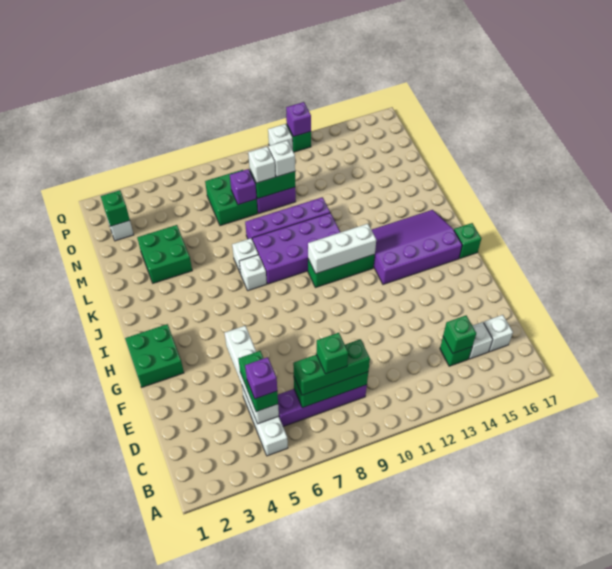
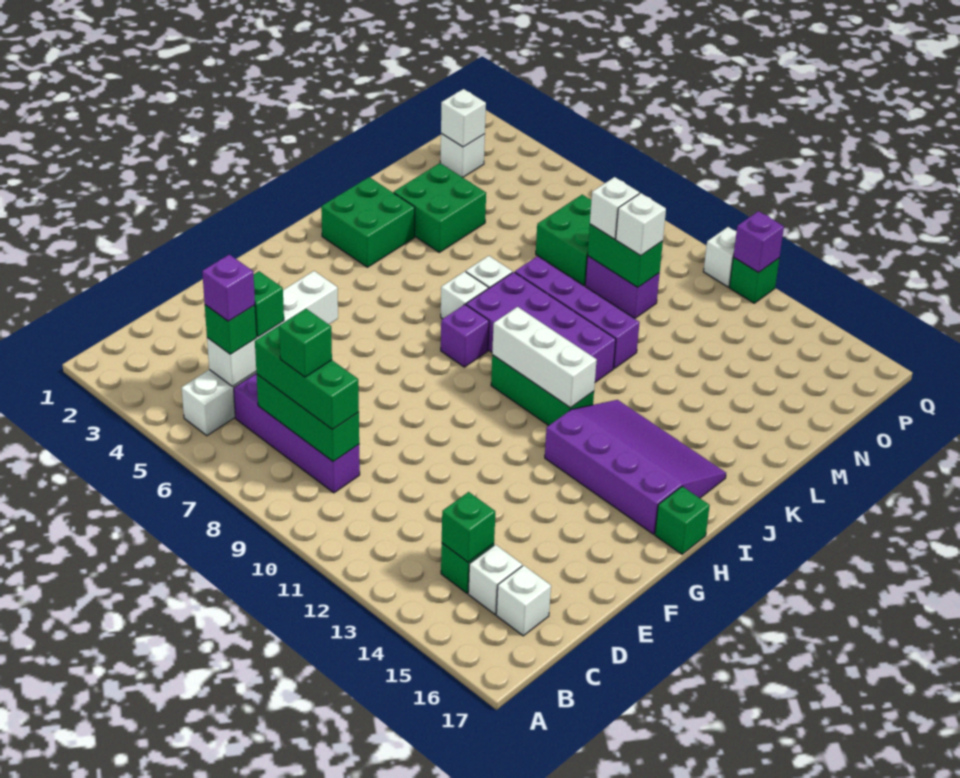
green brick G1:H2 level 1 -> green brick J2:K3 level 1
purple brick N8 level 2 -> purple brick I8 level 1
green brick O2 level 2 -> white brick O2 level 2

